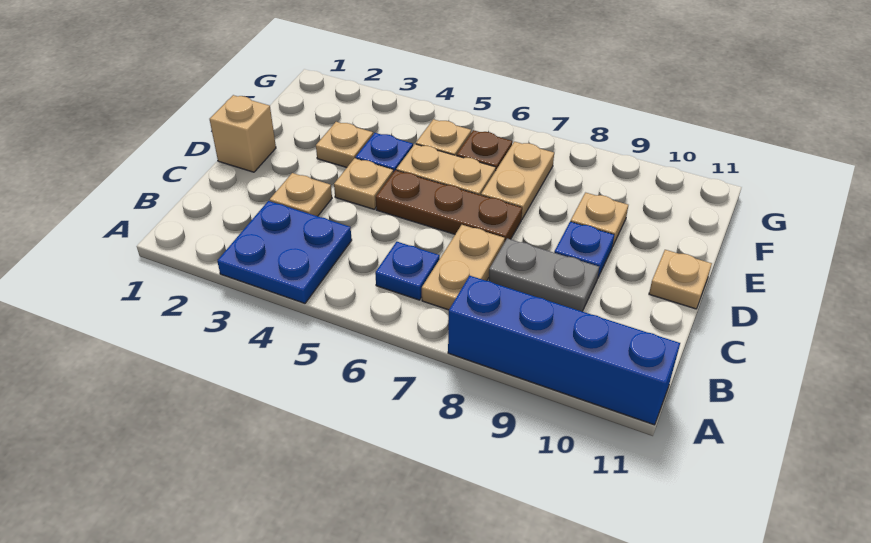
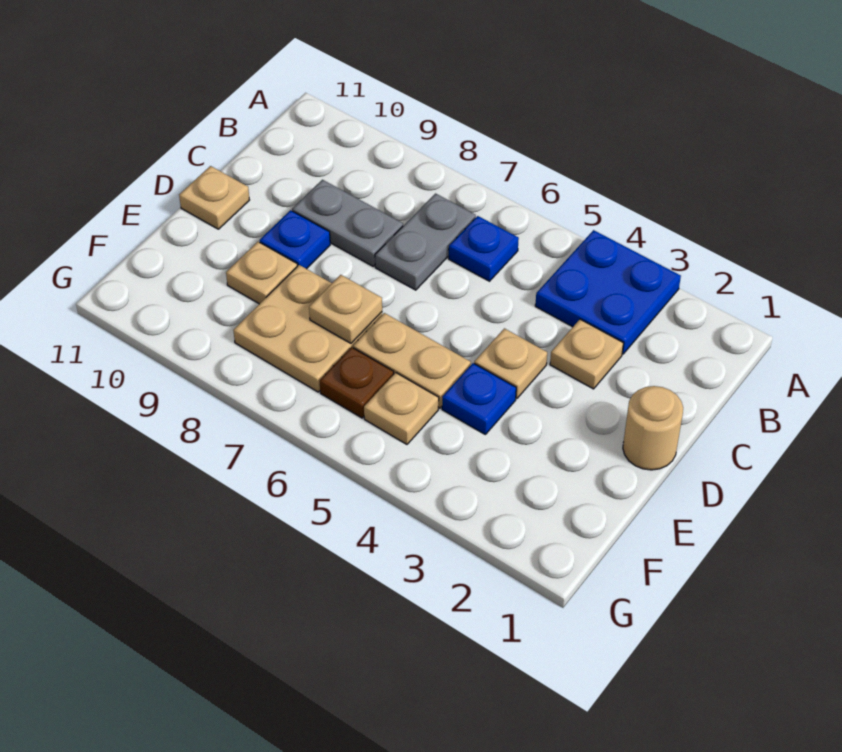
blue brick A8:A11 level 1 -> none
tan plate B7:C7 level 1 -> grey plate B7:C7 level 1
tan brick D1 level 1 -> tan round brick D1 level 1
brown plate D5:D7 level 1 -> none
tan plate E3 level 1 -> tan plate E7 level 2
tan plate E7:F7 level 1 -> tan plate E7:F8 level 1

